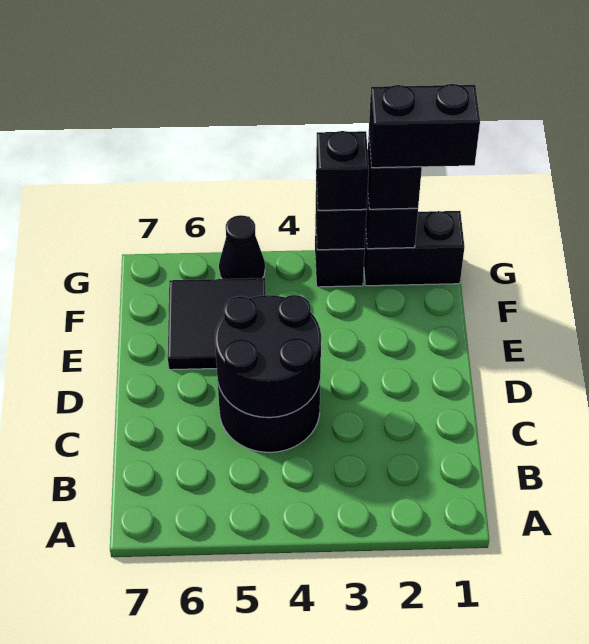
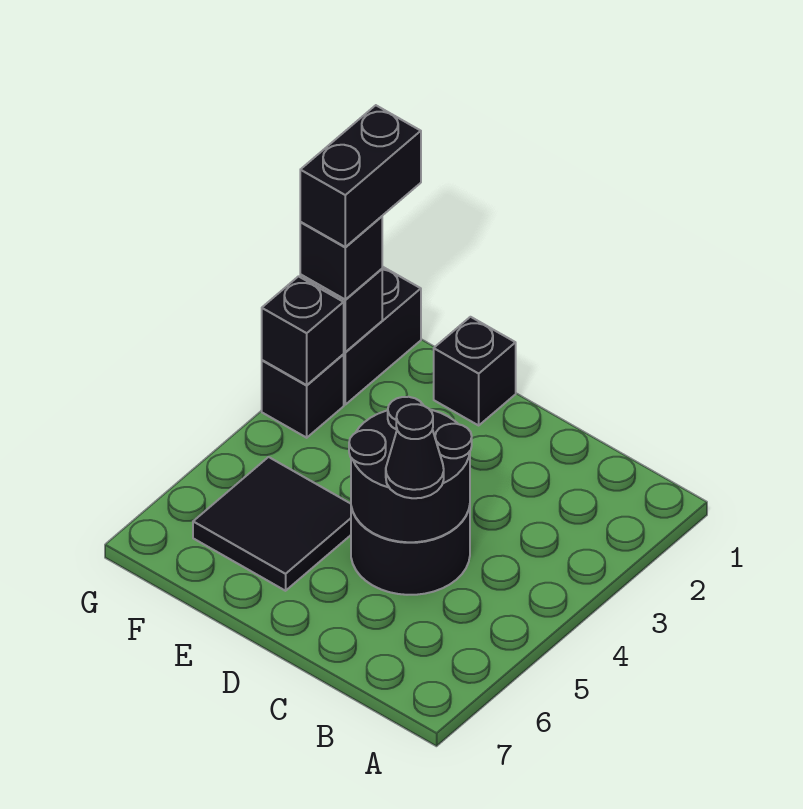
black brick G3 level 3 -> black brick E1 level 1
black cone G5 level 1 -> black cone C5 level 3

